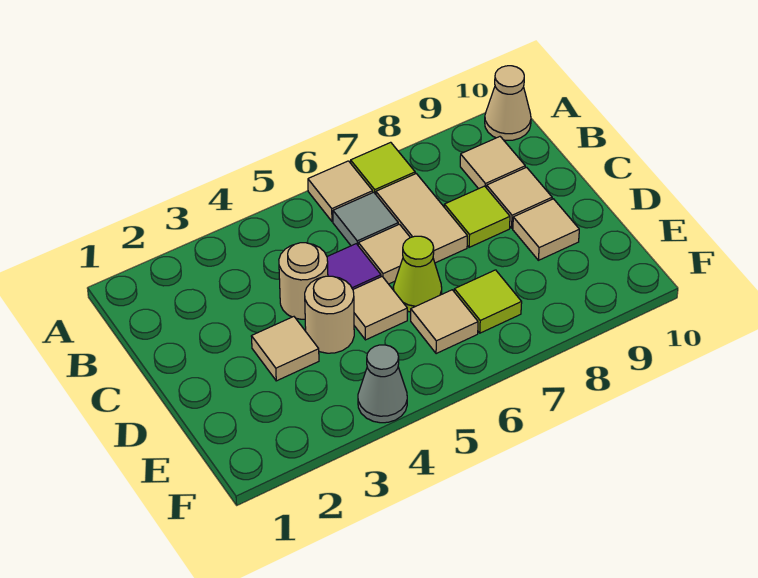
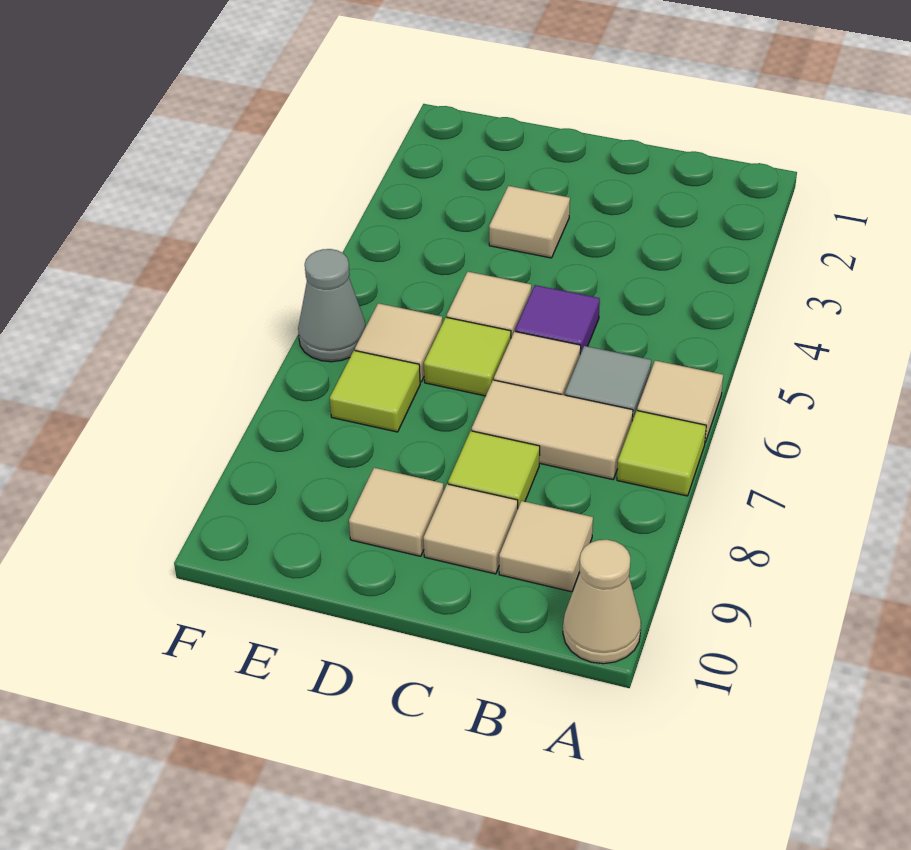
tan round brick C4 level 1 -> none
tan round brick D4 level 1 -> none
lime cone D6 level 1 -> lime tile D6 level 1
grey cone F4 level 1 -> grey cone F6 level 1

